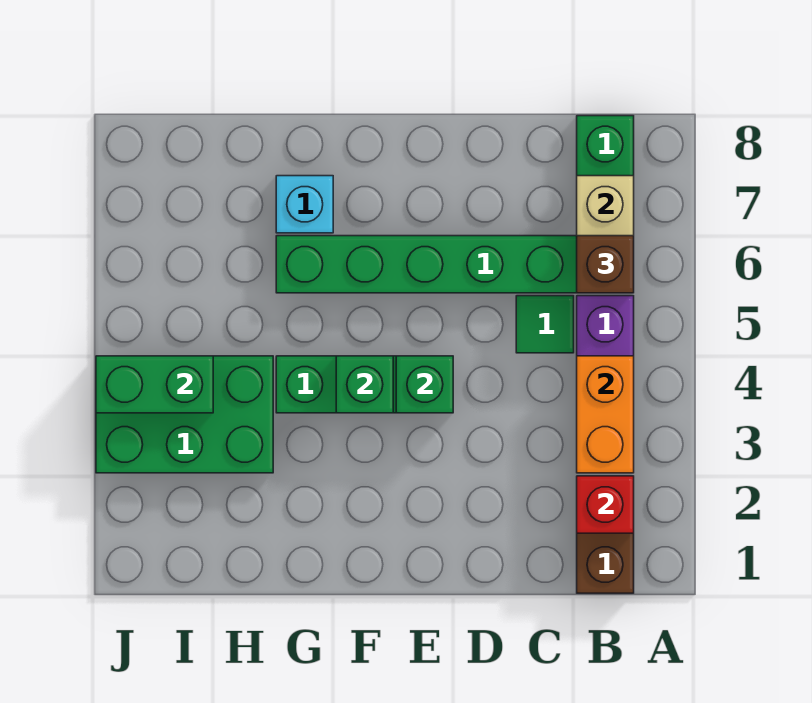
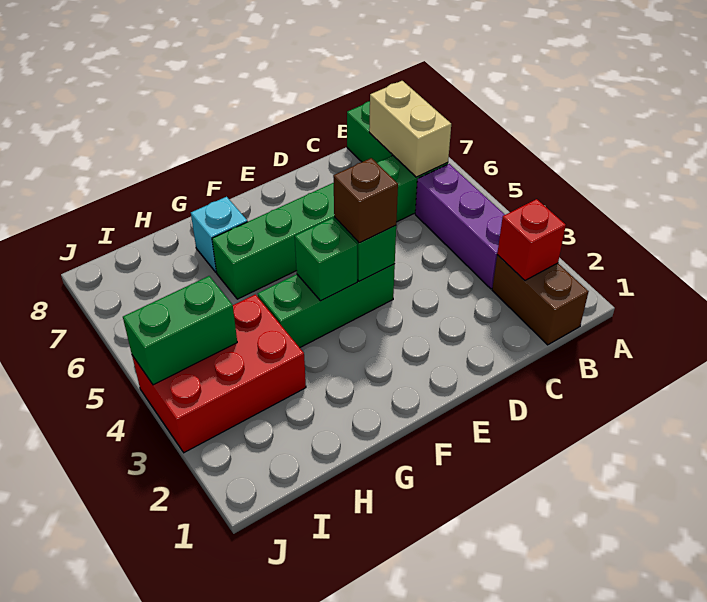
orange brick B3:B4 level 2 -> none
brown brick B6 level 3 -> brown brick E4 level 3
green tile C5 level 1 -> none
green brick H3:J4 level 1 -> red brick H3:J4 level 1

